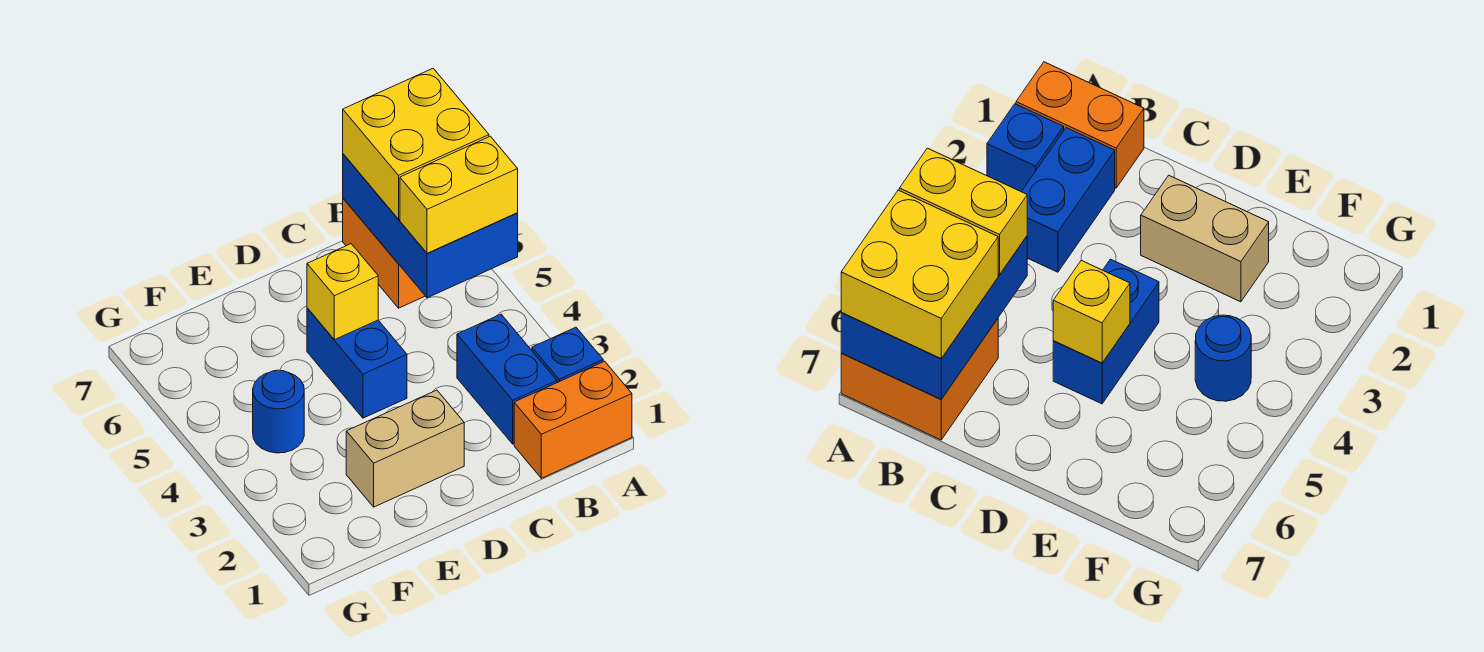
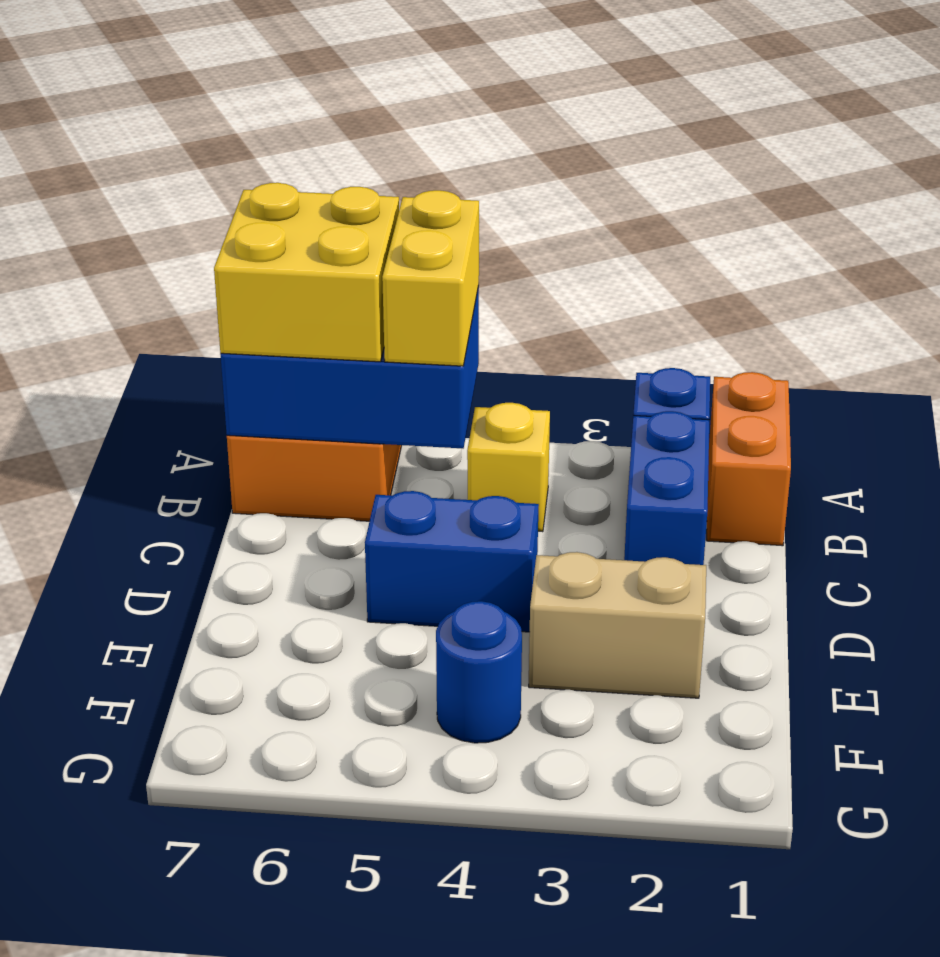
blue brick B2:B3 level 1 -> blue brick B2:C2 level 1
tan brick D2:E2 level 1 -> tan brick E2:E3 level 1
yellow brick D5 level 2 -> yellow brick B4 level 1

